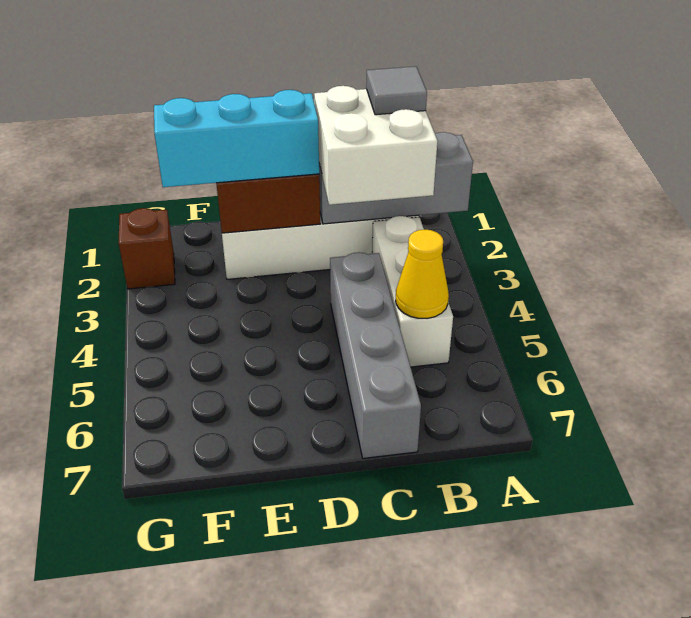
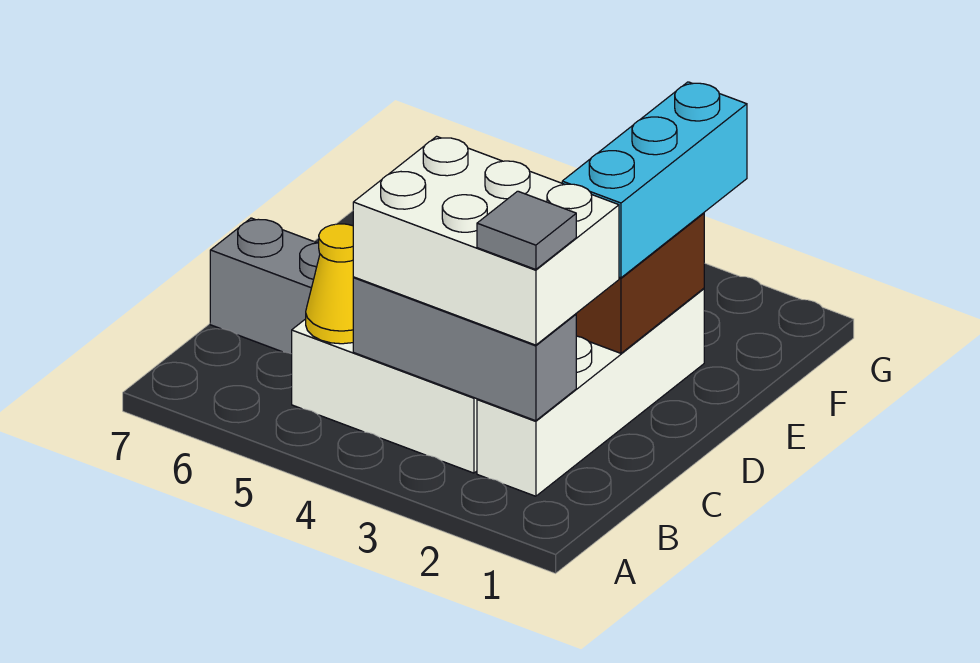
grey brick A2:C2 level 2 -> grey brick B2:B4 level 2
white brick B2:C3 level 3 -> white brick B2:C4 level 3
brown brick G2 level 1 -> none

